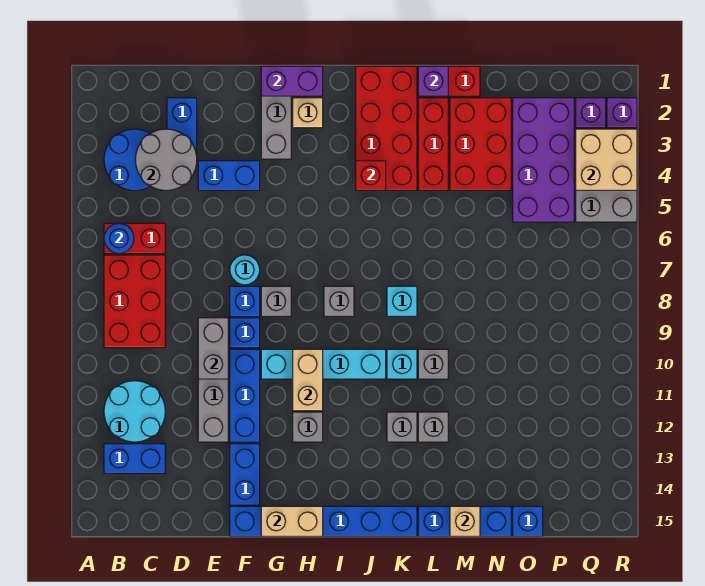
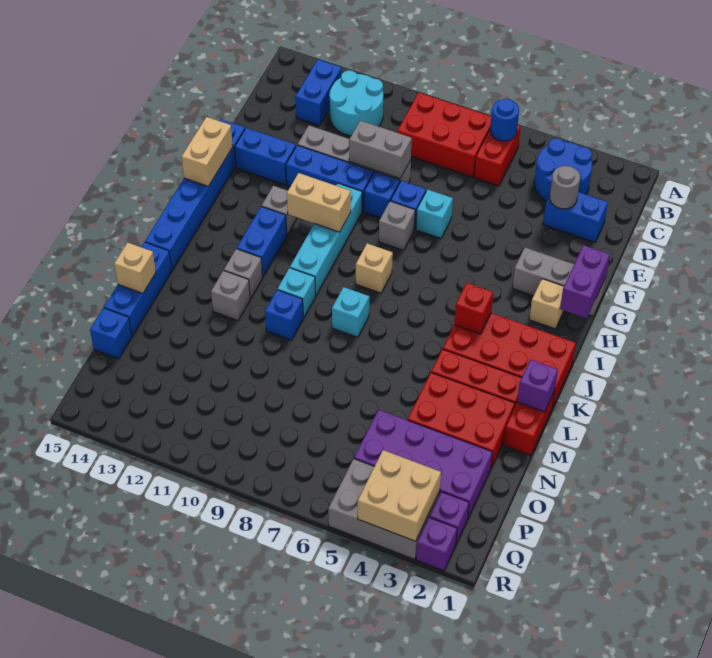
grey round brick C3:D4 level 2 -> grey round brick D3 level 2
blue brick E4:F4 level 1 -> blue brick I12:J12 level 1
cyan round brick F7 level 1 -> cyan brick F7 level 1
grey brick I8 level 1 -> tan brick I8 level 1
grey brick L10 level 1 -> blue brick L10 level 1

